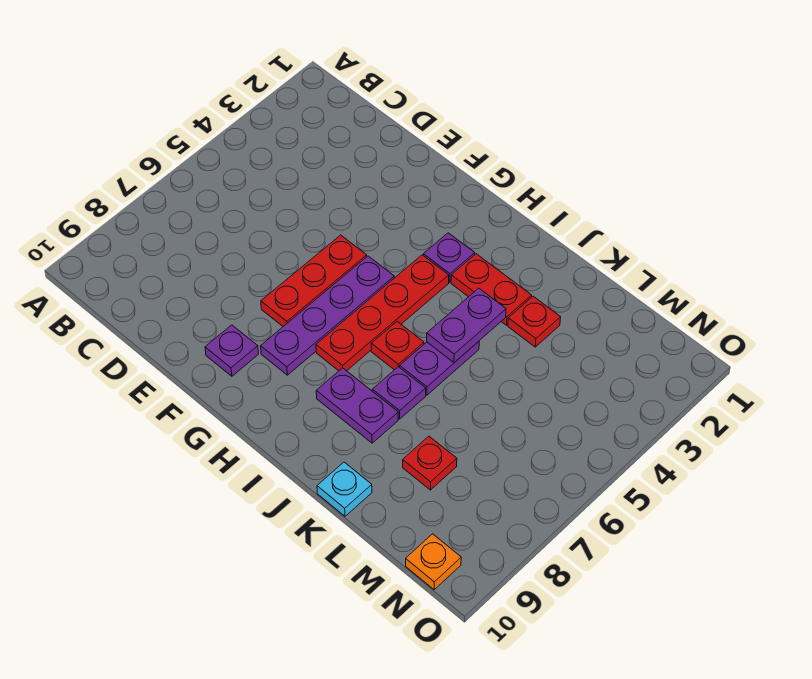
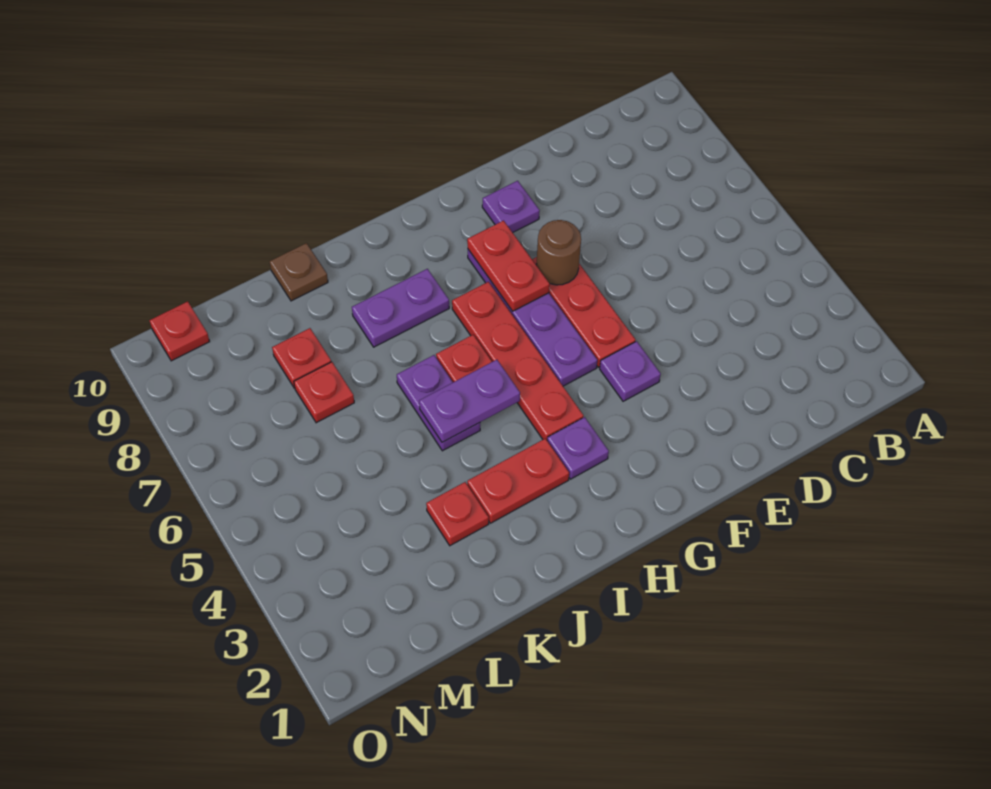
none -> brown round brick F7 level 2
none -> red plate G7:G8 level 2
purple plate J4:J5 level 2 -> purple plate I5:J5 level 2
purple plate J7 level 1 -> purple plate F4 level 1
cyan plate K10 level 1 -> brown plate K10 level 1
none -> red plate L7 level 1
orange plate N10 level 1 -> red plate N10 level 1

